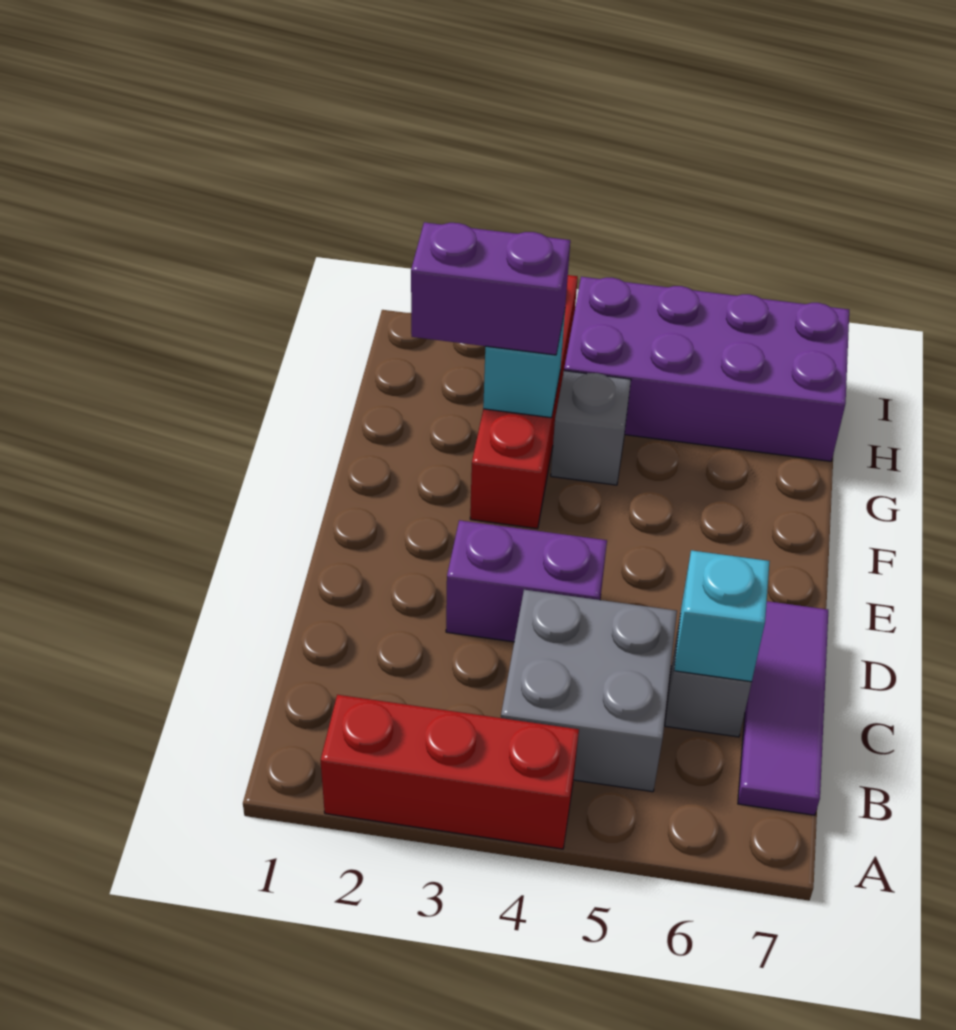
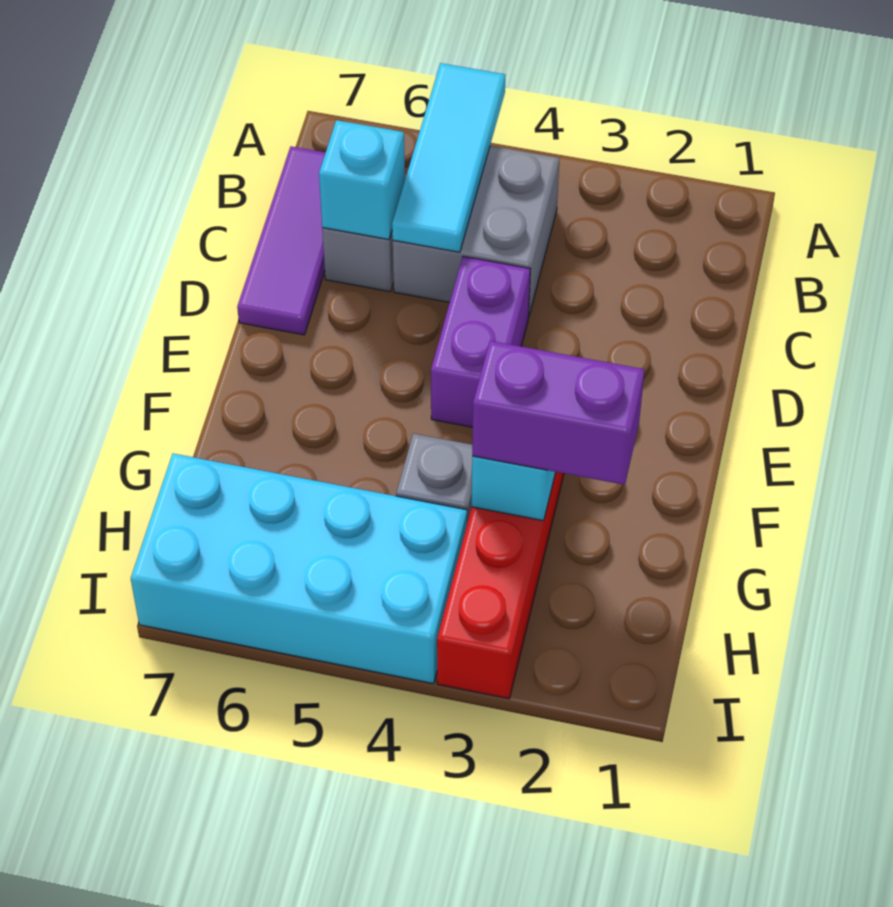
red brick A2:A4 level 1 -> none
none -> cyan tile A5:C5 level 2
purple brick D3:D4 level 1 -> purple brick D4:E4 level 1
purple brick H4:I7 level 1 -> cyan brick H4:I7 level 1

